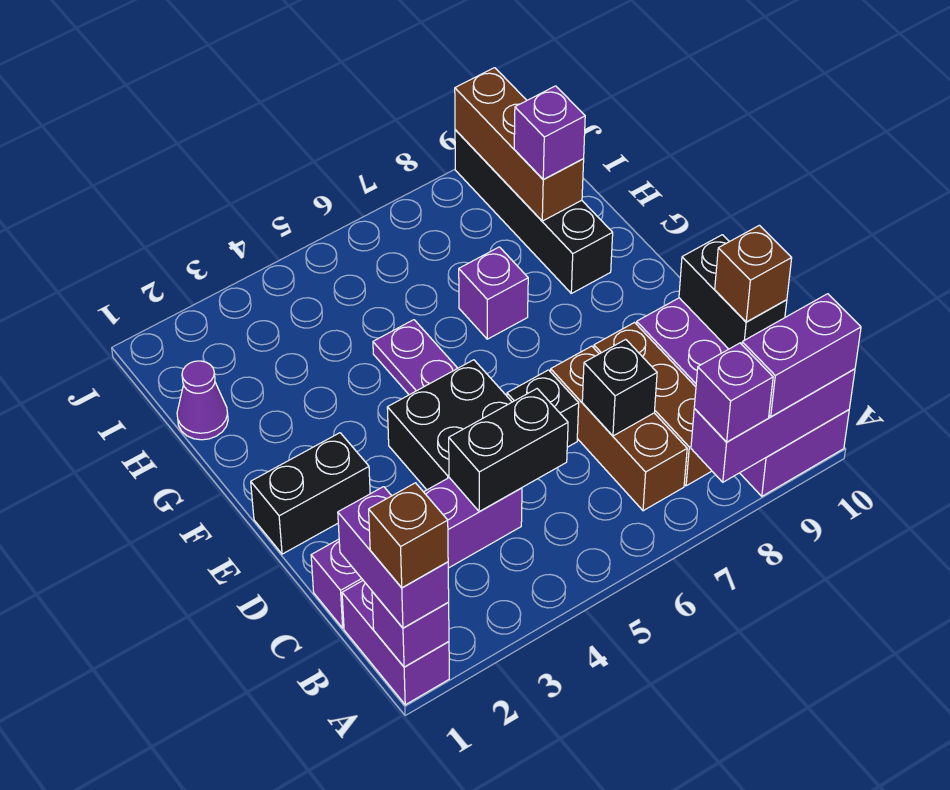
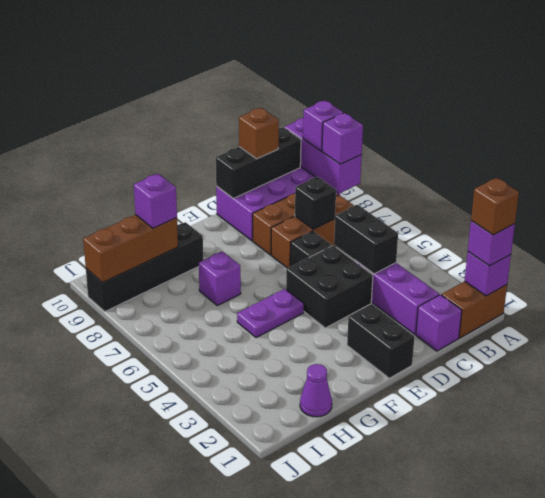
purple brick A1:B1 level 1 -> brown brick A1:B1 level 1
purple brick A1:B1 level 3 -> purple brick A1 level 3
purple brick A9:A10 level 3 -> purple brick A9 level 3
black brick C10:D10 level 2 -> black brick B10:D10 level 2

